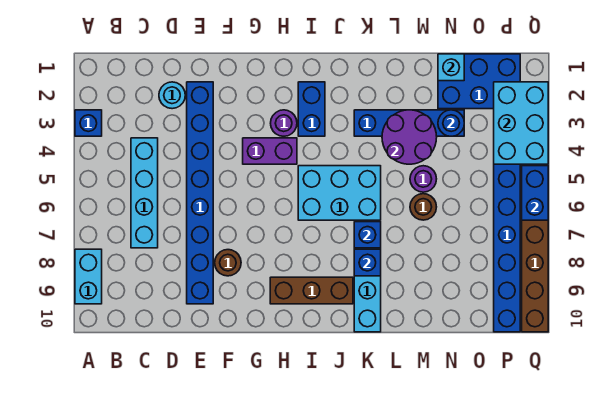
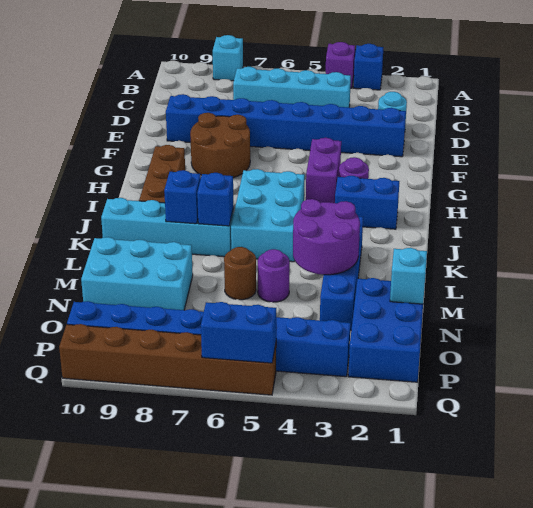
none -> purple brick A4 level 1
cyan brick A8:A9 level 1 -> cyan brick A8 level 1
brown round brick F8 level 1 -> brown round brick F7:G8 level 1
blue round brick N3 level 2 -> none
cyan brick P2:Q4 level 2 -> cyan brick M8:N10 level 1

